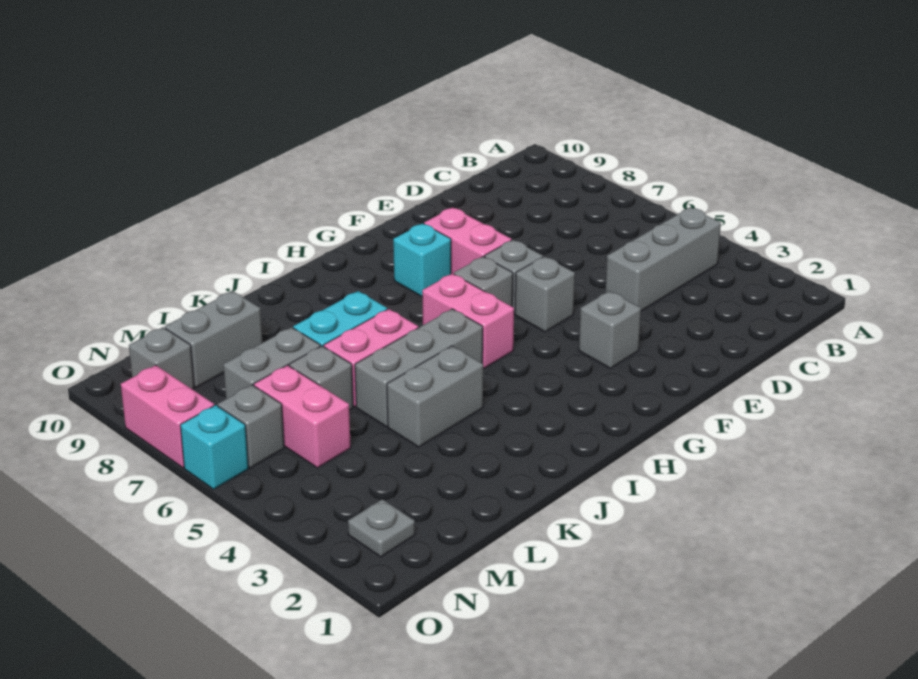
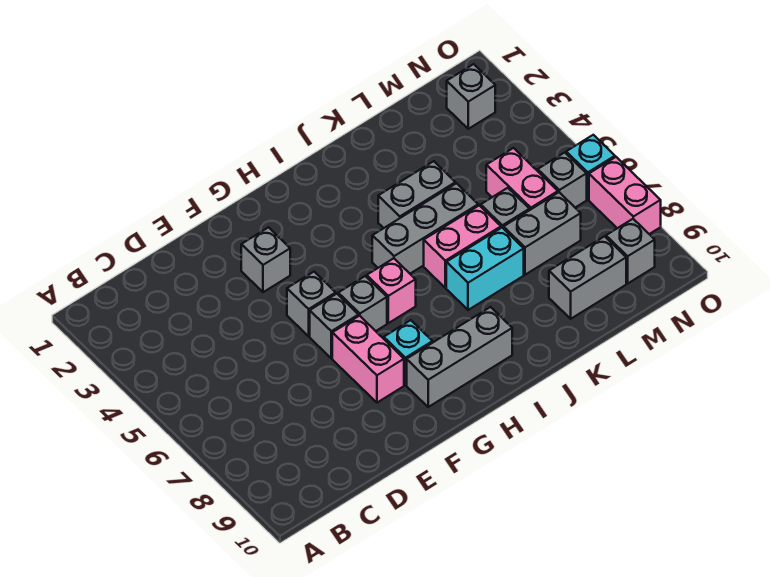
grey brick B4:D4 level 1 -> grey brick G9:I9 level 1
pink brick H5:H6 level 1 -> pink brick H6 level 1
grey plate N2 level 1 -> grey brick N2 level 1

